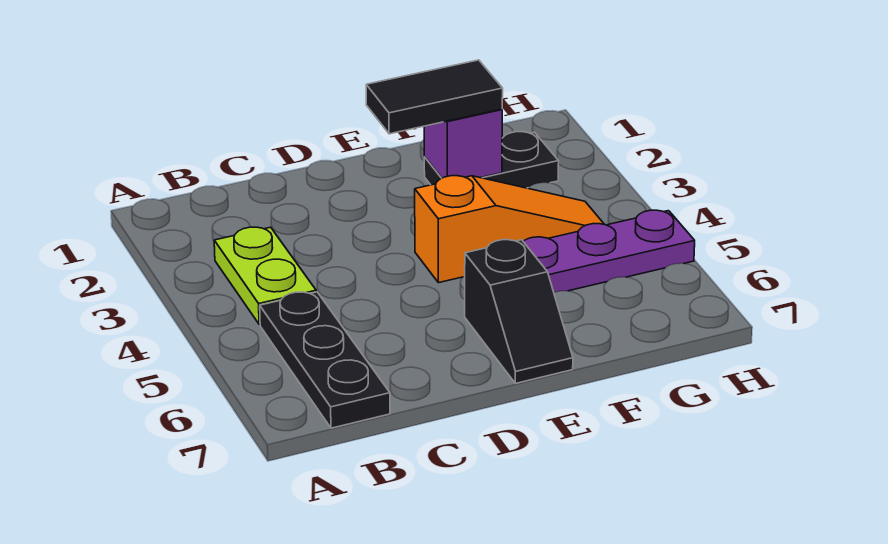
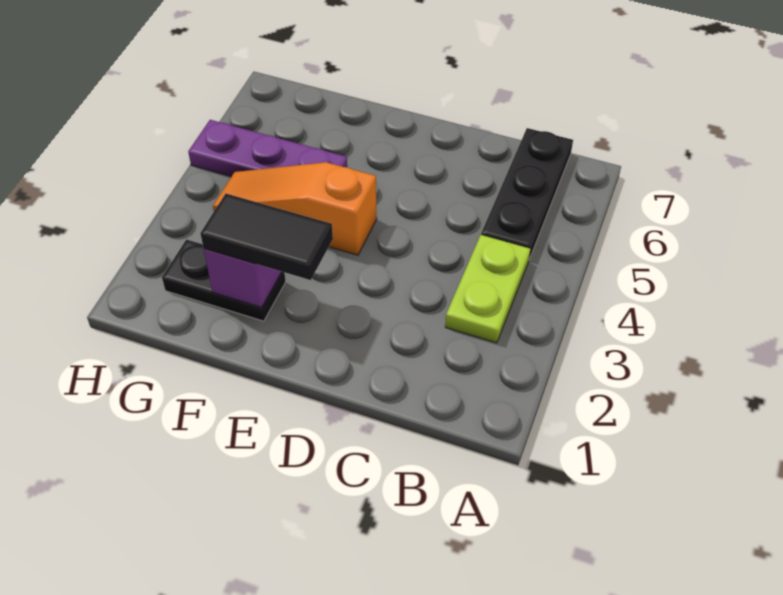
black slope E6:E7 level 1 top 6 -> none

